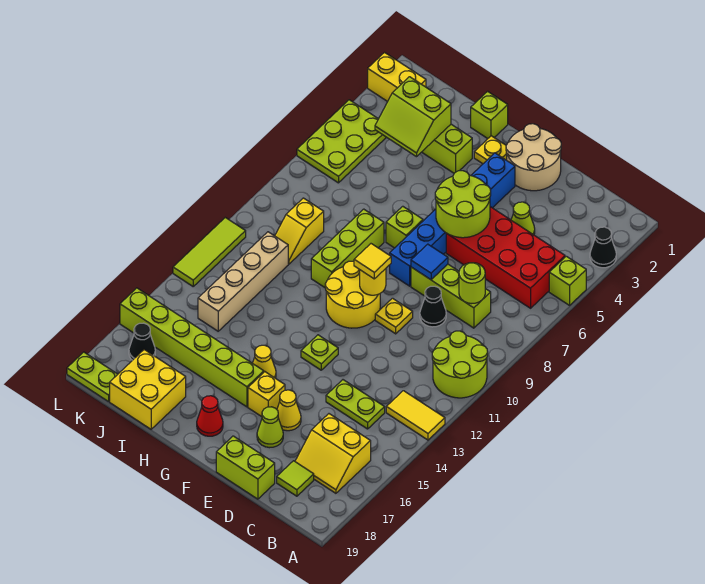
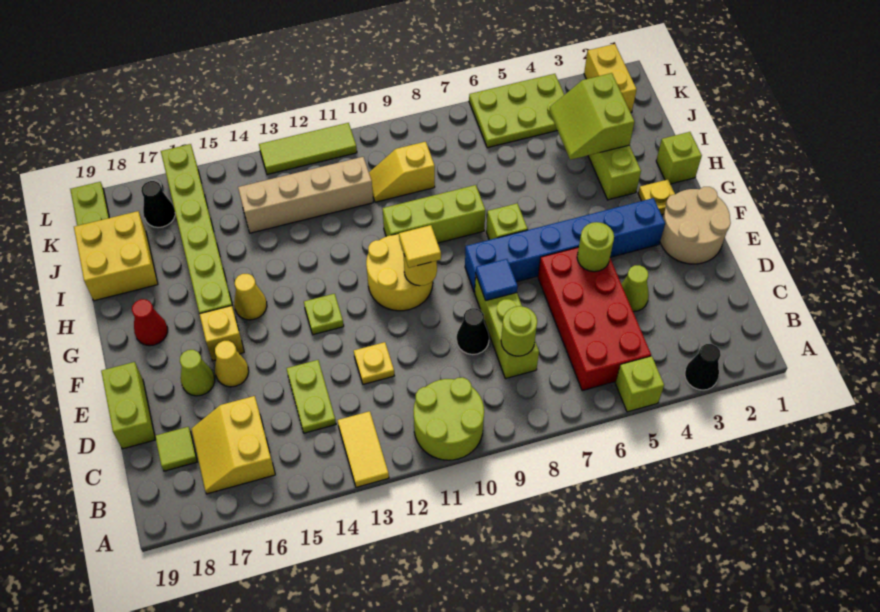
lime round brick E5:F6 level 2 -> lime round brick E5 level 2
yellow plate E10 level 1 -> yellow plate D12 level 1

